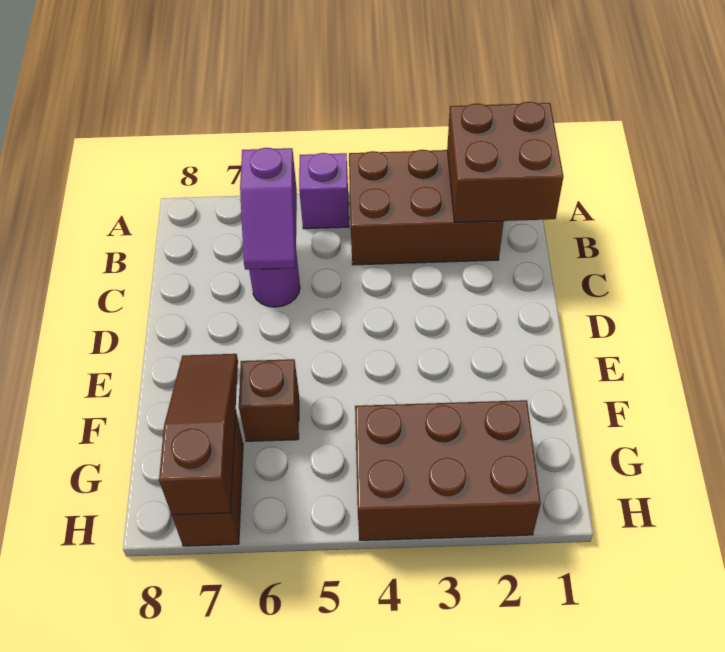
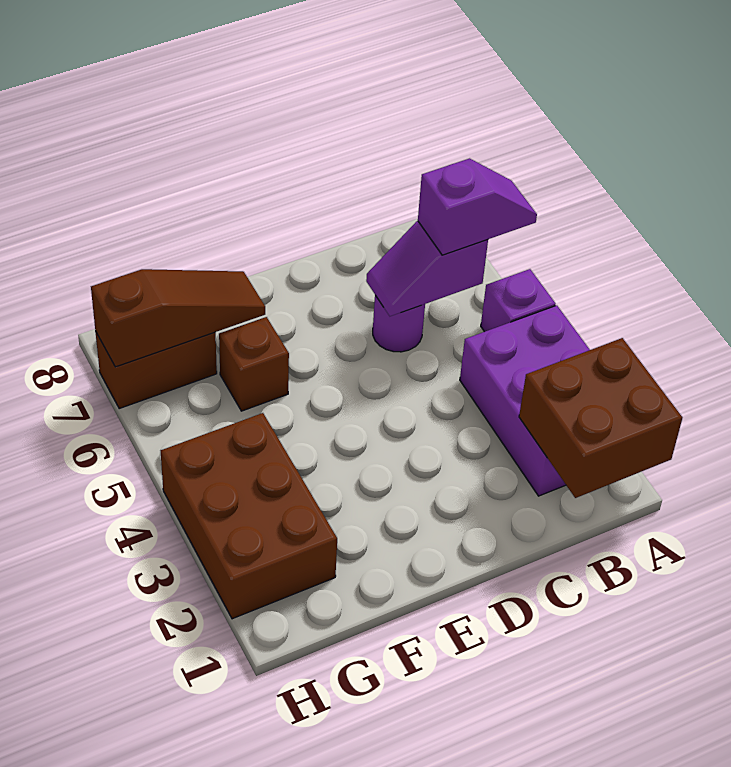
brown brick A2:B4 level 1 -> purple brick A2:B4 level 1
none -> purple slope A6:B6 level 3 top B

